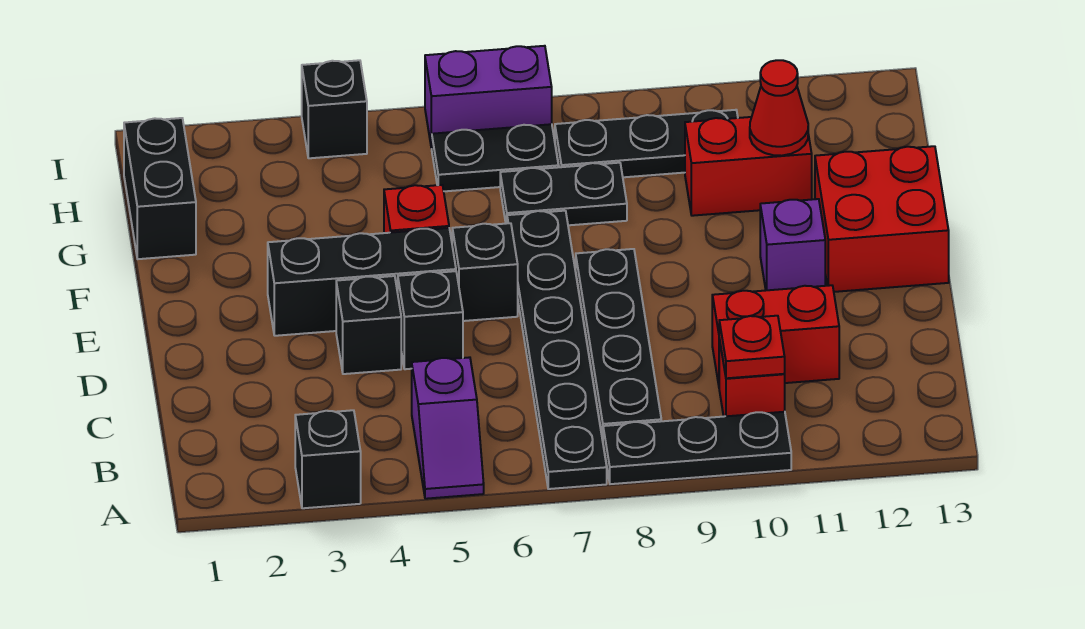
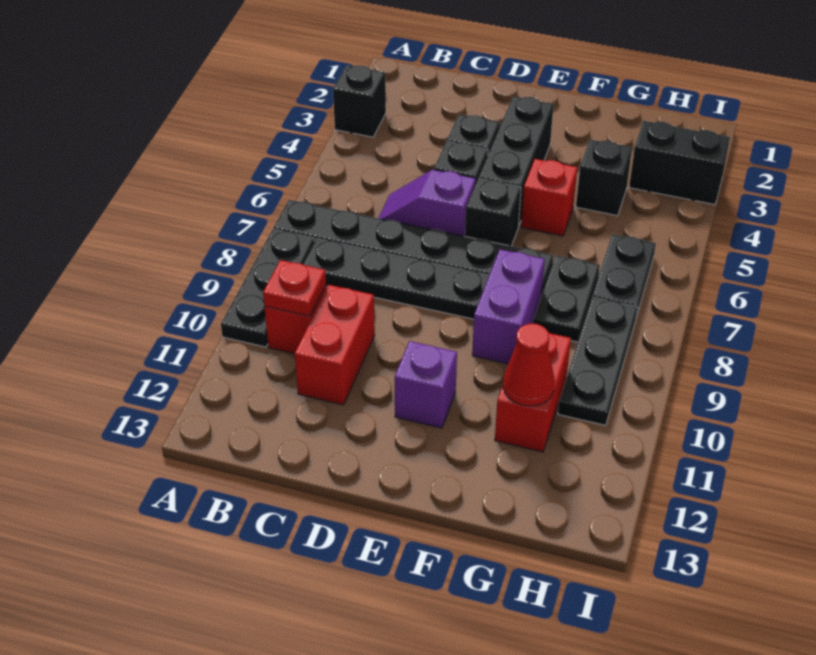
purple slope A5:B5 level 1 top B -> purple slope C6:D6 level 1 top D
red brick E12:F13 level 1 -> none
black brick G1:H1 level 1 -> black brick H3:I3 level 1
black brick I4 level 1 -> black brick G4 level 1
purple brick I6:I7 level 1 -> purple brick F8:F9 level 1

